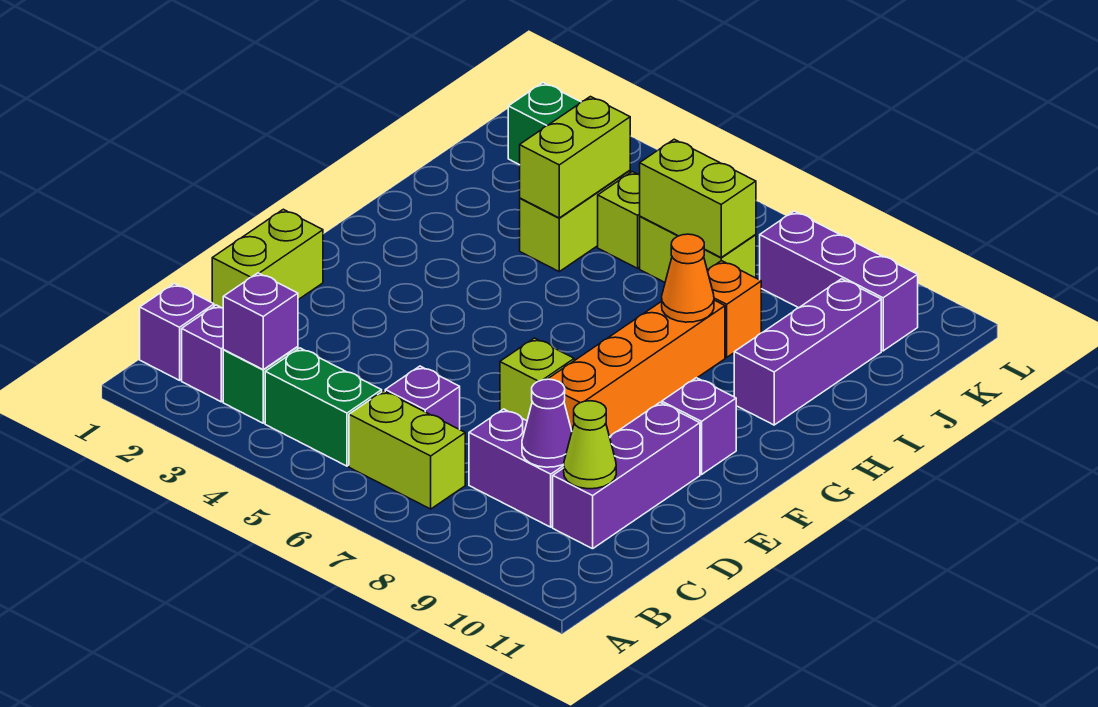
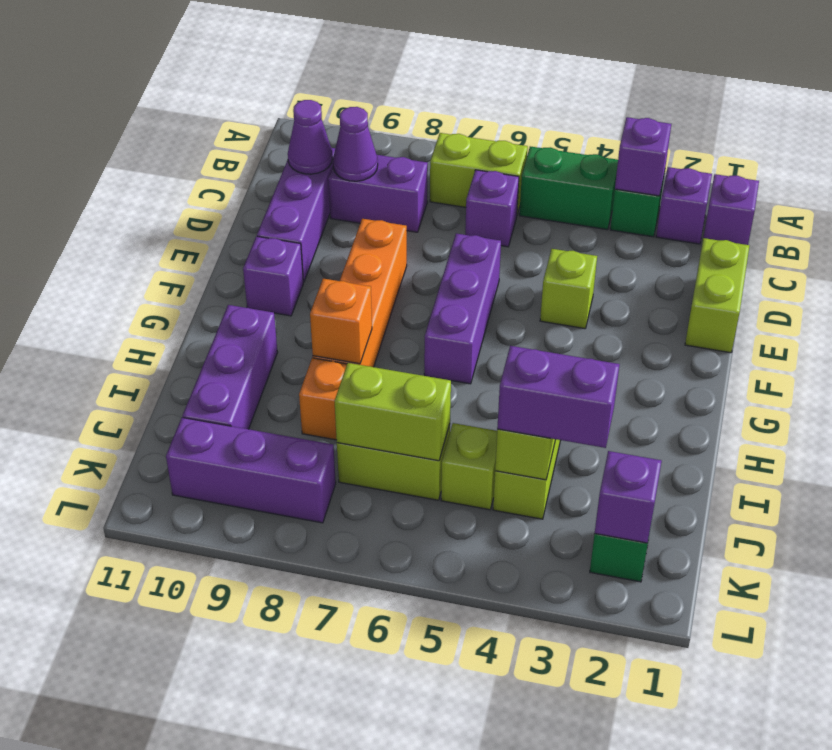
lime cone C10 level 2 -> purple cone C10 level 2
none -> purple brick E6:G6 level 1
lime brick E7 level 1 -> lime brick E4 level 1
orange cone H8 level 2 -> orange brick H8 level 2
none -> purple brick J3:J4 level 3
none -> purple brick K2 level 2

